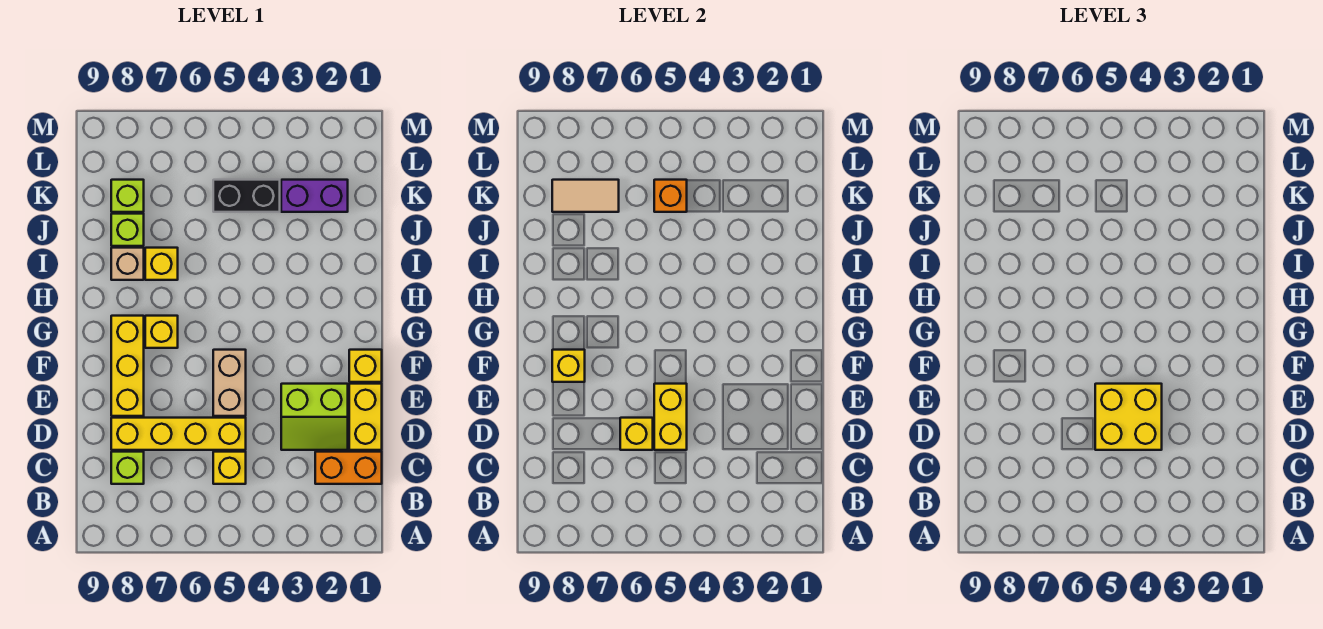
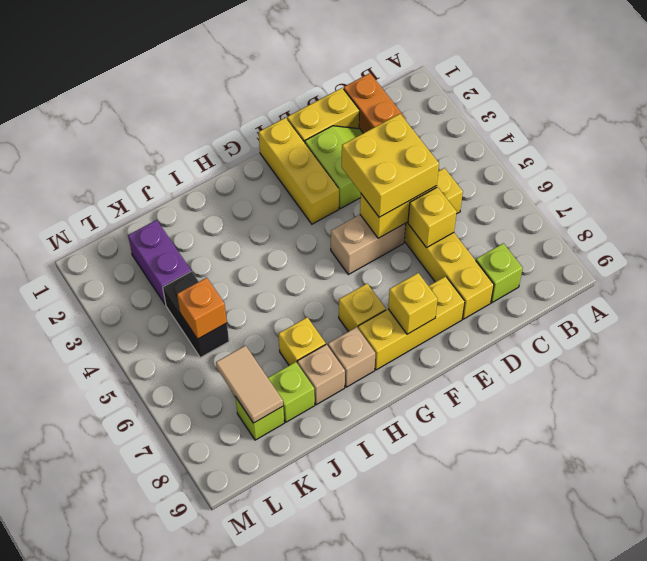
yellow brick F1 level 1 -> yellow brick F1:F3 level 1
none -> tan brick H8 level 1

